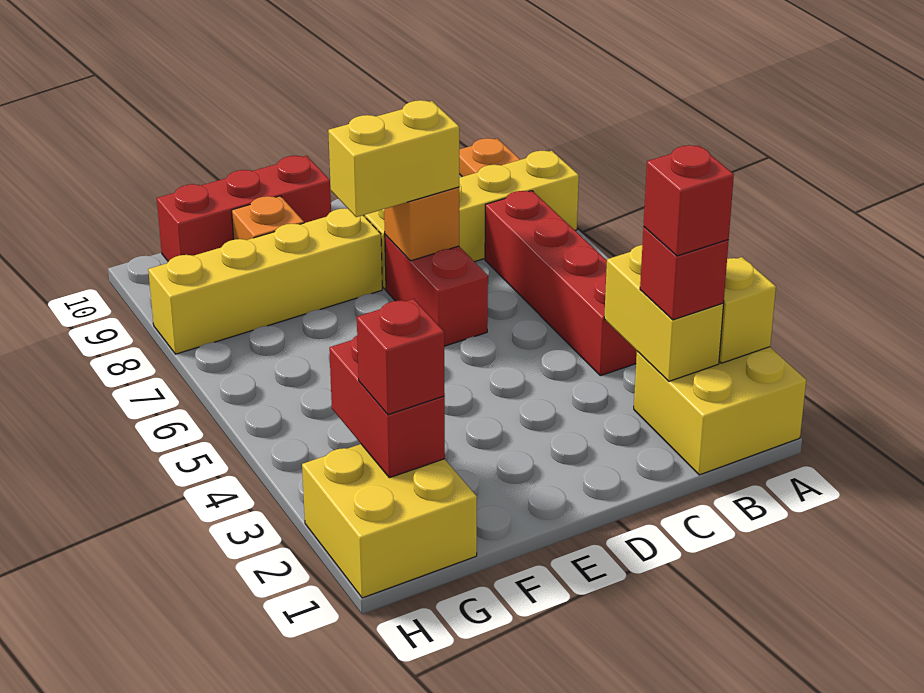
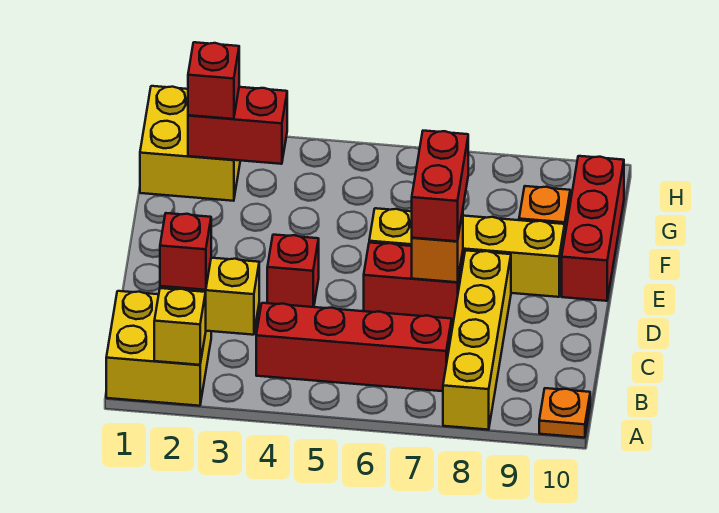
red brick B2 level 4 -> red brick D4 level 1
yellow brick D7:E7 level 3 -> red brick D7:E7 level 3
yellow brick E8:H8 level 1 -> yellow brick E6:E9 level 1

